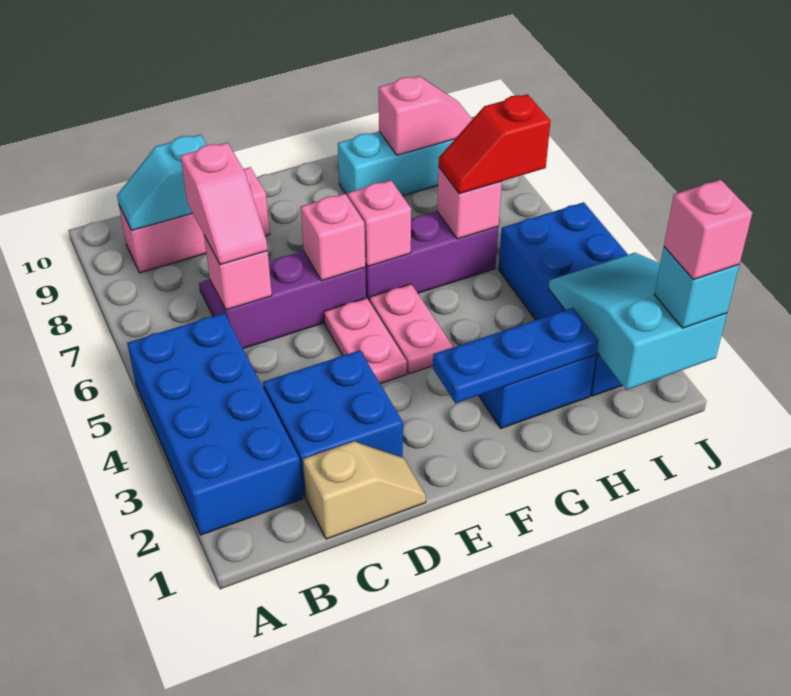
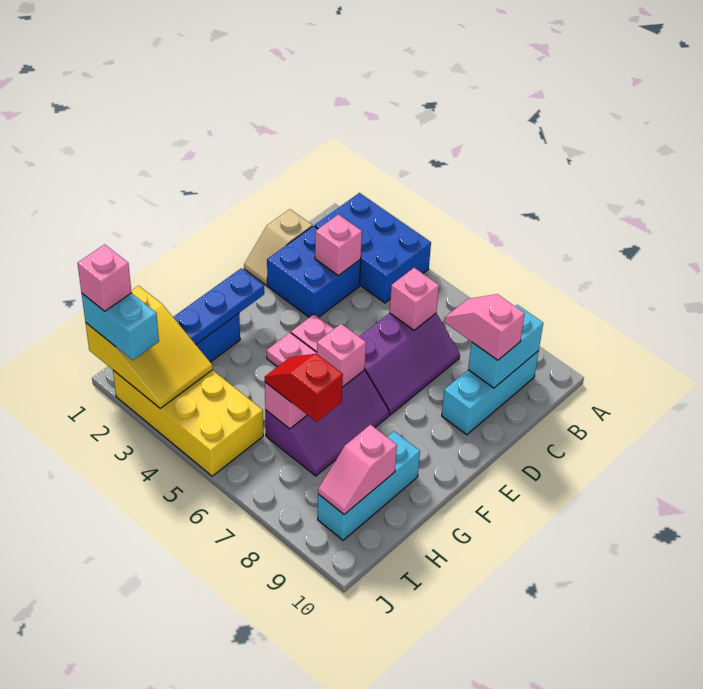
blue brick A2:B5 level 1 -> blue brick A2:B4 level 1
pink brick B9:D9 level 1 -> cyan brick B9:D9 level 1
cyan slope B9:C9 level 2 top C -> cyan brick B9:C9 level 2
pink slope C6:C7 level 3 top 7 -> pink slope C8:C9 level 3 top 9
pink brick E6 level 2 -> pink brick C3 level 2
red slope H6:I6 level 3 top I -> red slope H6:H7 level 3 top 7
cyan slope I1:J3 level 2 top 1 -> yellow slope I1:J3 level 2 top 1
blue brick I2:J5 level 1 -> yellow brick I2:J5 level 1
cyan brick J1 level 3 -> cyan brick J1:J2 level 3

